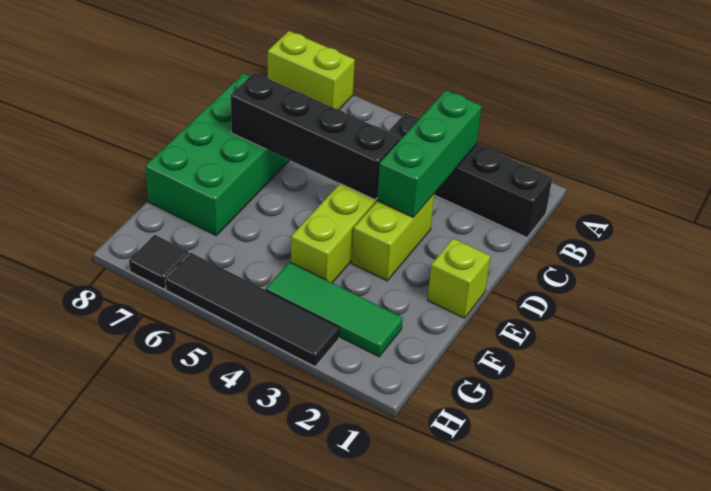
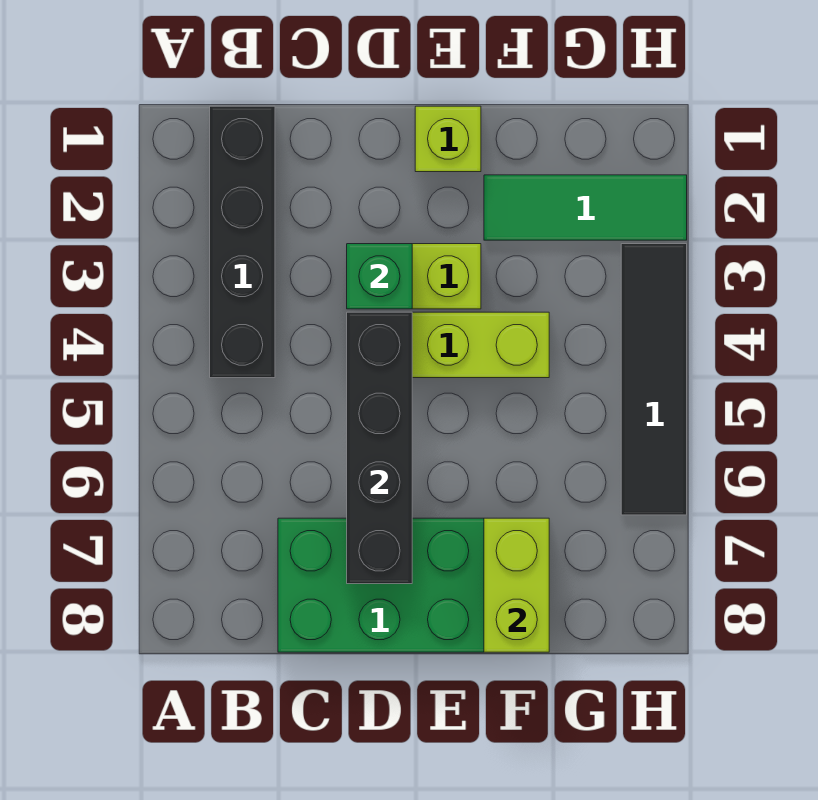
lime brick A7:A8 level 1 -> lime brick F7:F8 level 2
green brick B3:D3 level 2 -> green brick D3 level 2
green tile G2:G4 level 1 -> green tile F2:H2 level 1
black tile H7 level 1 -> none

